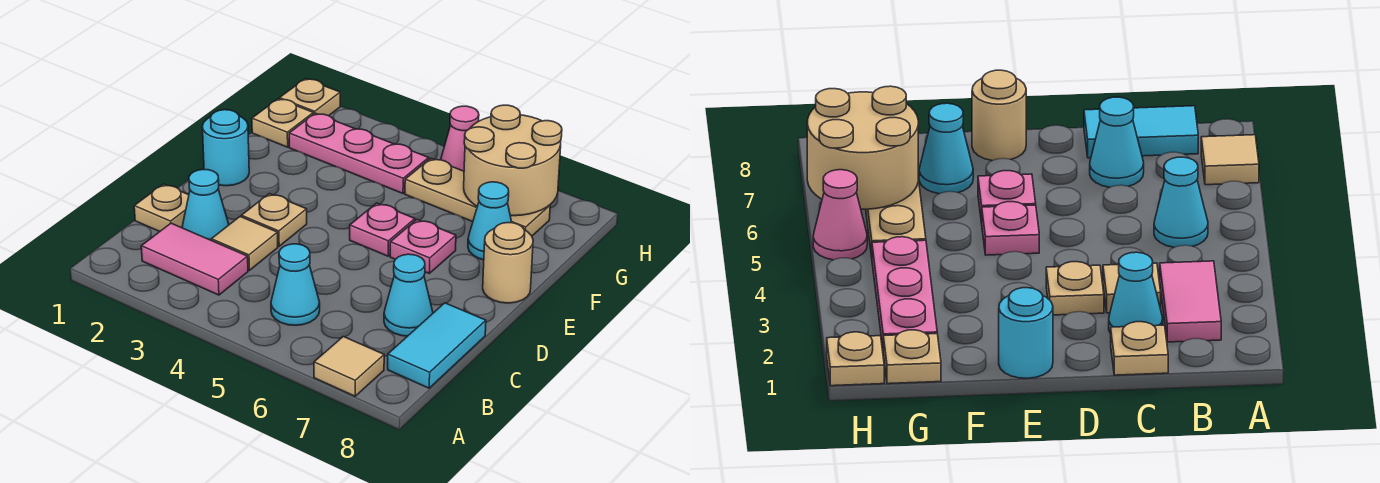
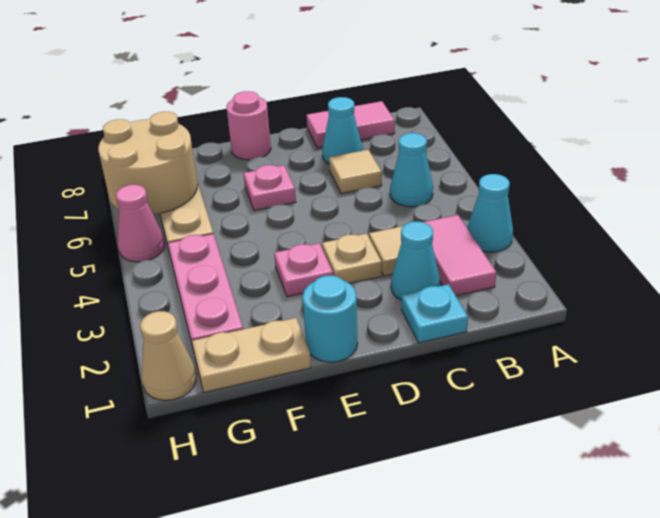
tan tile A7 level 1 -> tan tile C6 level 1
cyan tile B8:C8 level 1 -> pink tile B8:C8 level 1
tan plate C1 level 1 -> cyan plate C1 level 1
pink plate E5 level 1 -> pink plate E3 level 1
tan round brick E8 level 1 -> pink round brick E8 level 1
cyan cone F7 level 1 -> cyan cone A3 level 1
tan plate G1 level 1 -> tan plate F1:G1 level 1
tan plate H1 level 1 -> tan cone H1 level 1

